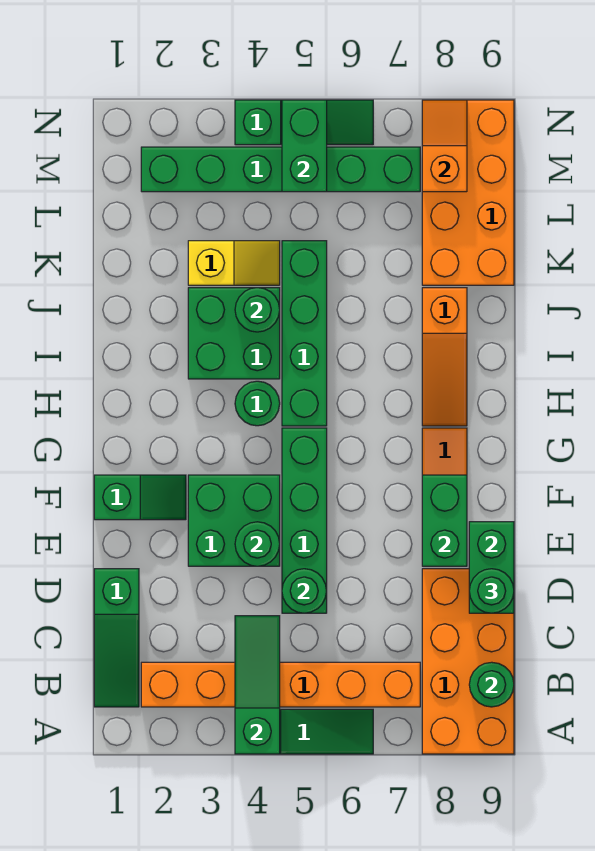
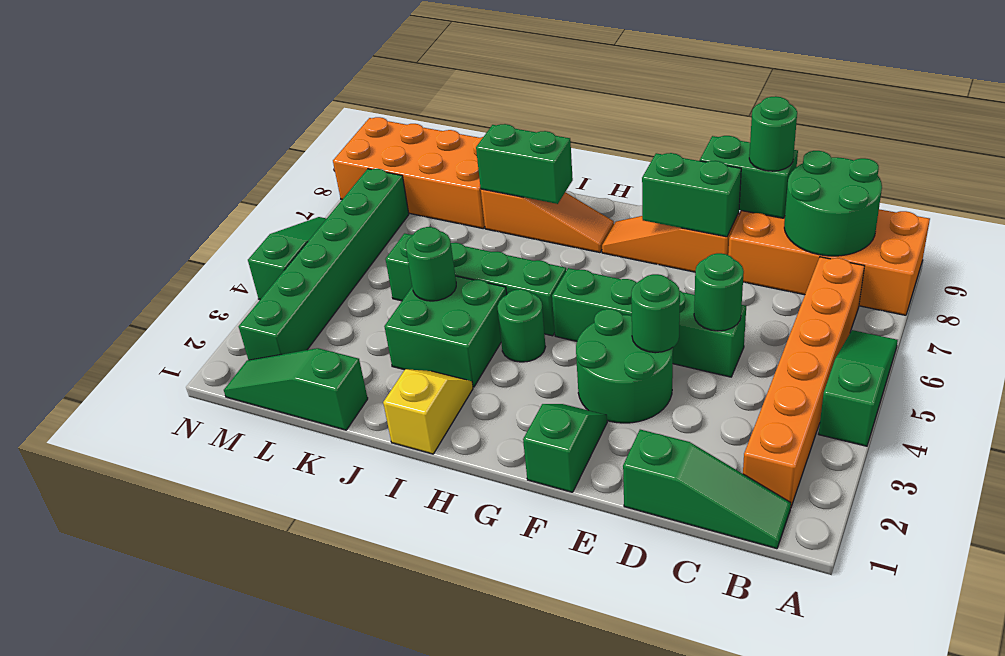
green slope A4:C4 level 2 top A -> green slope K1:M1 level 1 top K
green round brick B9 level 2 -> green round brick B8:C9 level 2
green brick E3:F4 level 1 -> green round brick E3:F4 level 1
yellow slope K3:K4 level 1 top 3 -> yellow slope I1:I2 level 1 top 1
green brick M5:N5 level 2 -> green brick I8:J8 level 2
orange slope M8:N8 level 2 top M -> none

